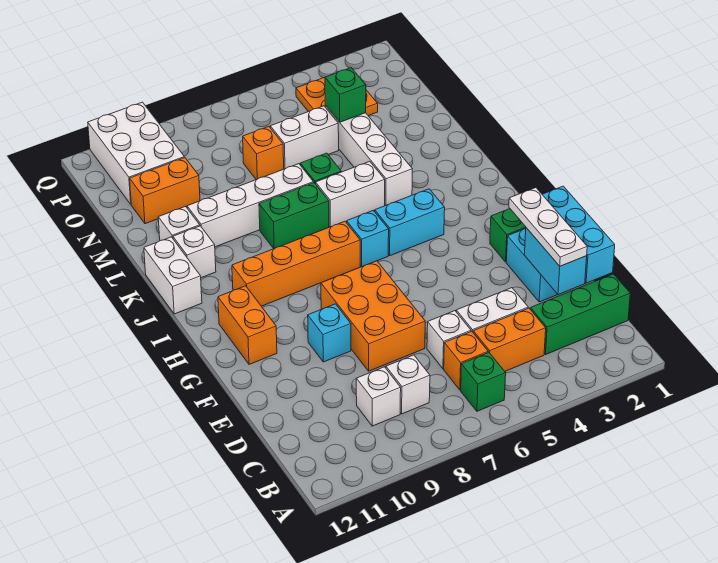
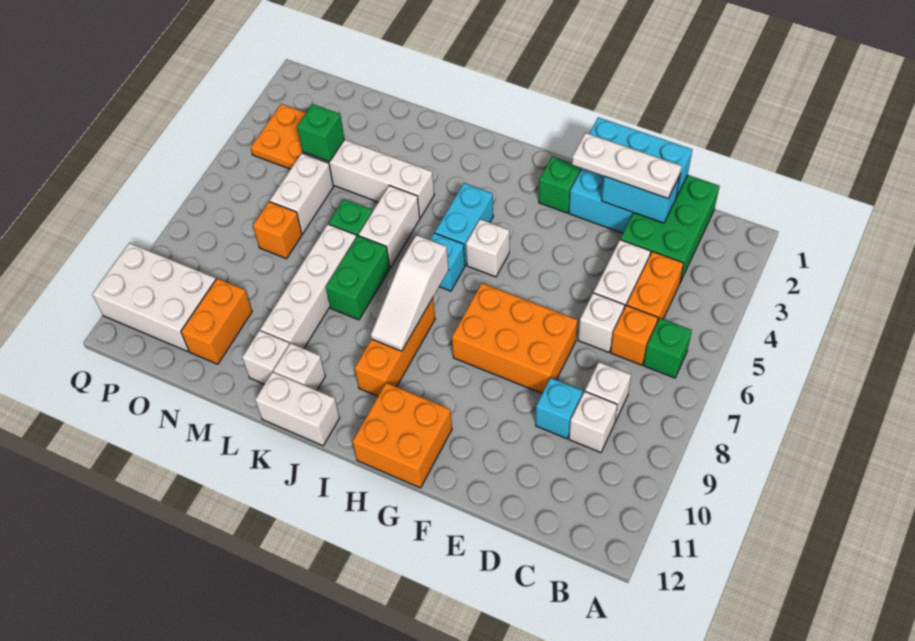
green brick C1:C3 level 1 -> green brick C1:D3 level 1
cyan brick F9 level 1 -> cyan brick D9 level 1
orange brick G11:H11 level 1 -> orange brick G11:H12 level 1
none -> white brick H5 level 1
orange brick I7:I10 level 1 -> orange brick I8:I10 level 1
none -> white slope I7:I9 level 2 top 7

